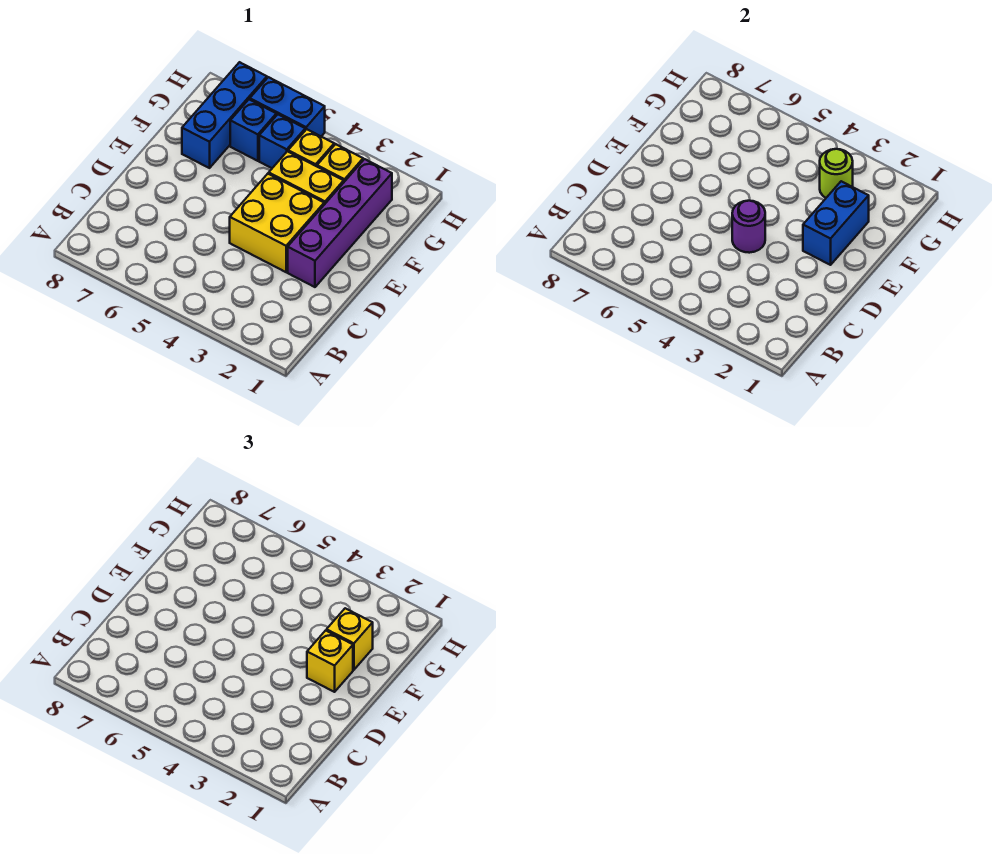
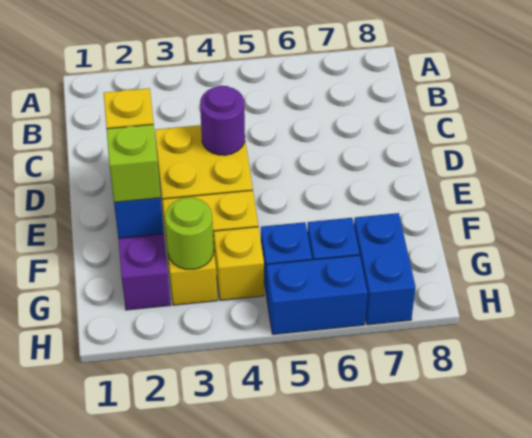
yellow brick F2 level 3 -> lime brick F2 level 3
blue brick F7:H7 level 1 -> blue brick G7:H7 level 1

